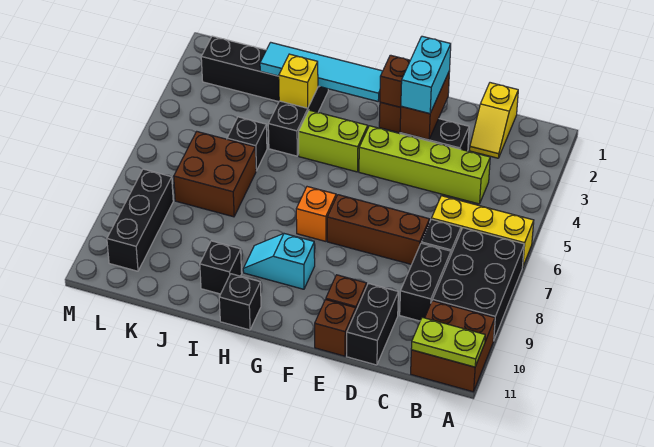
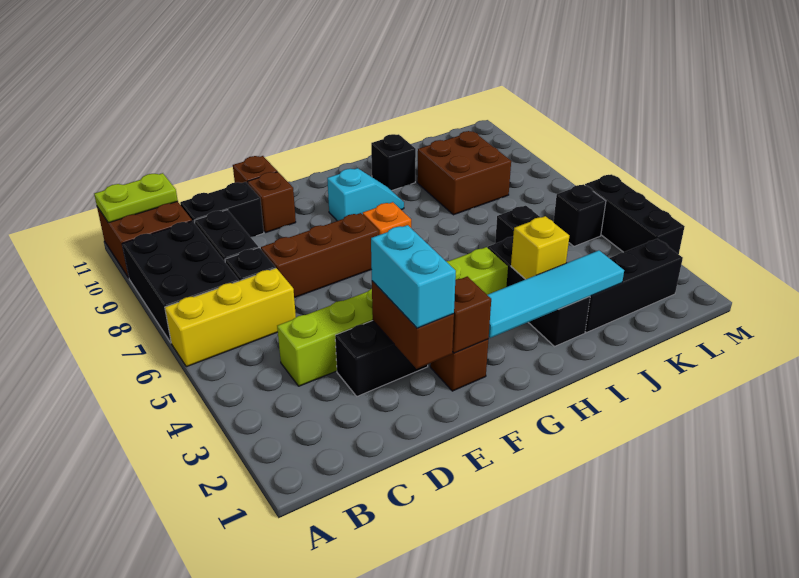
yellow slope C1:C2 level 1 top 1 -> none
black brick D10:D11 level 1 -> black brick C10:D10 level 1
black brick H11 level 1 -> black brick L5 level 1
brown brick J6:K7 level 1 -> brown brick J8:K9 level 1
black brick L8:L10 level 1 -> black brick M3:M5 level 1

